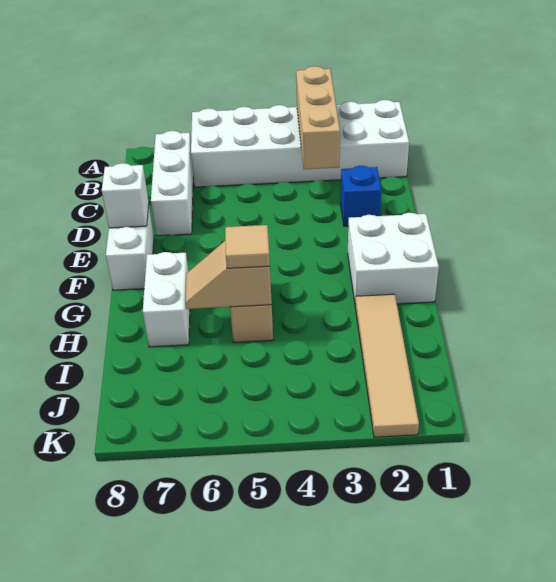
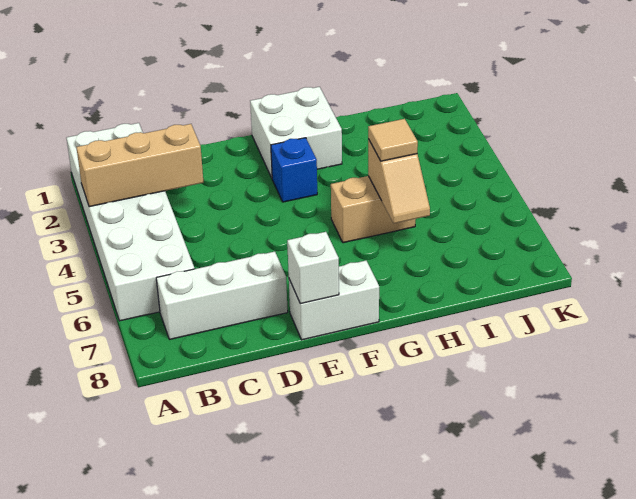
blue brick D2 level 1 -> blue brick F3 level 1
white brick G7:H7 level 1 -> none
tan tile H2:K2 level 1 -> none

